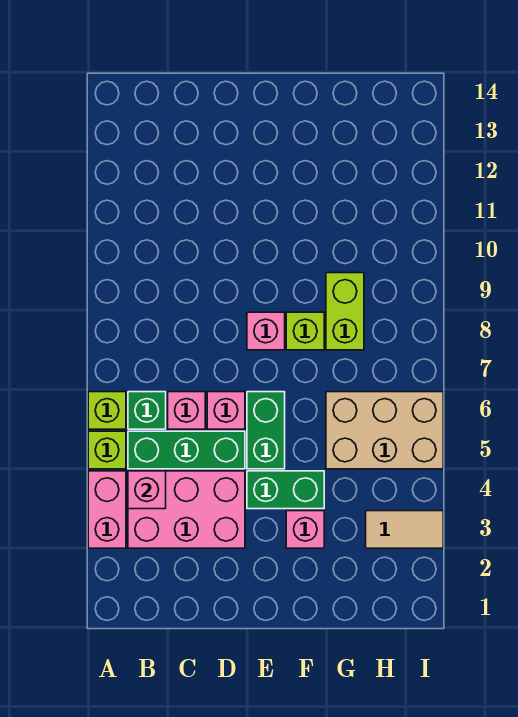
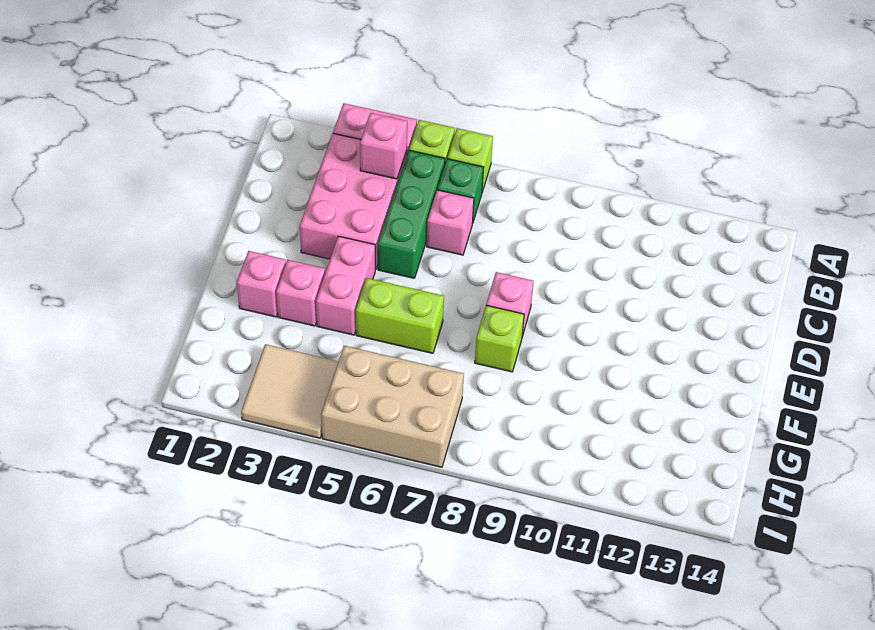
pink brick D6 level 1 -> pink brick F2 level 1
green brick E4:F4 level 1 -> pink brick E4:F4 level 1
green brick E5:E6 level 1 -> none
tan brick G5:I6 level 1 -> tan brick H5:I7 level 1
lime brick G8:G9 level 1 -> lime brick F5:F6 level 1
tan tile H3:I3 level 1 -> tan tile H3:I4 level 1

